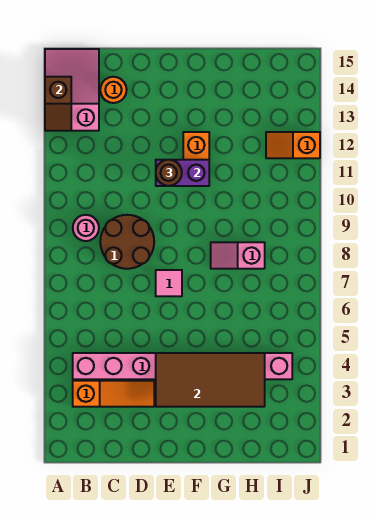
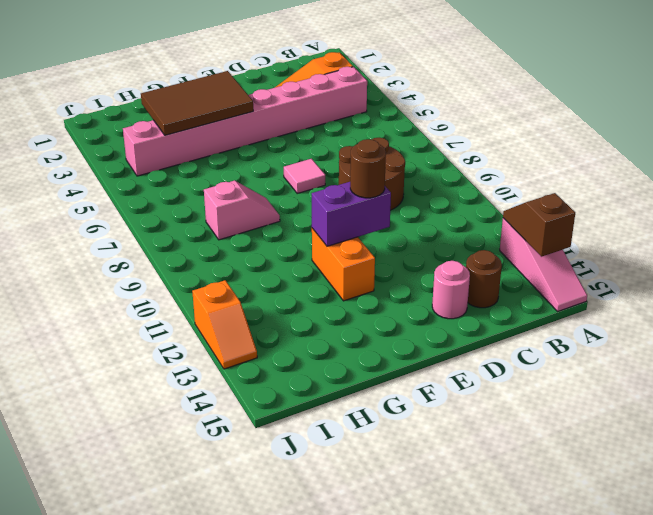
pink slope A13:B15 level 1 top 13 -> pink slope A13:A15 level 1 top 13
pink round brick B9 level 1 -> pink round brick D14 level 1
orange round brick C14 level 1 -> brown round brick C14 level 1
brown tile E3:H4 level 2 -> brown tile F3:H4 level 2
orange slope I12:J12 level 1 top J -> orange slope J12:J13 level 1 top 12

